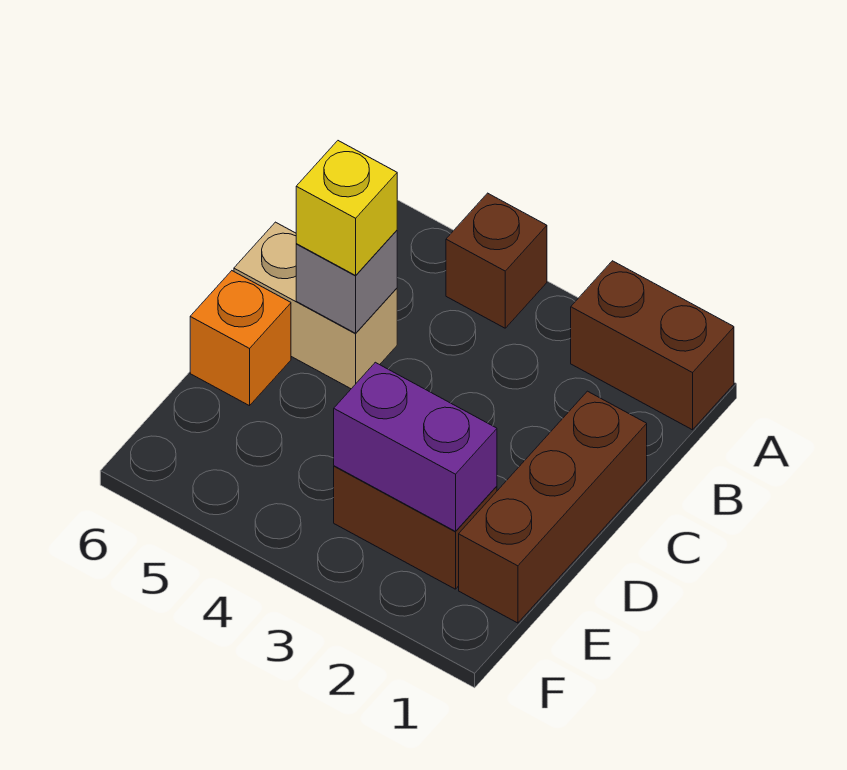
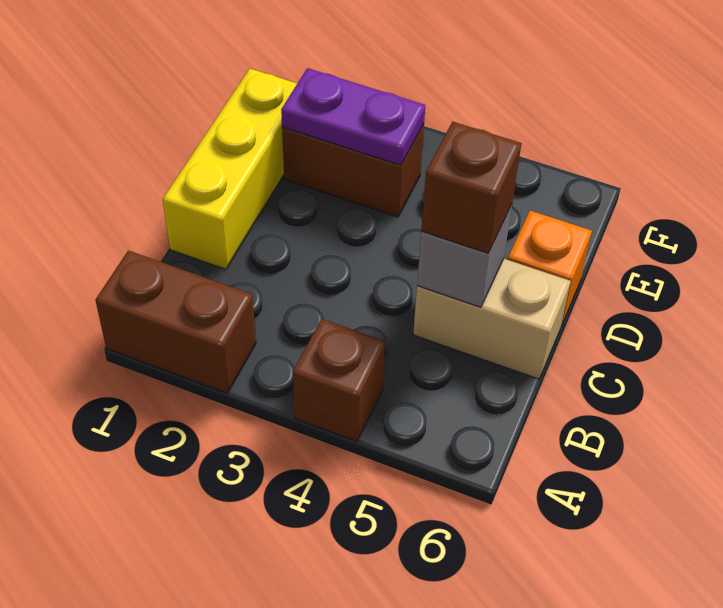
brown brick C1:E1 level 1 -> yellow brick C1:E1 level 1
yellow brick C5 level 3 -> brown brick C5 level 3
purple brick E2:E3 level 2 -> purple plate E2:E3 level 2

